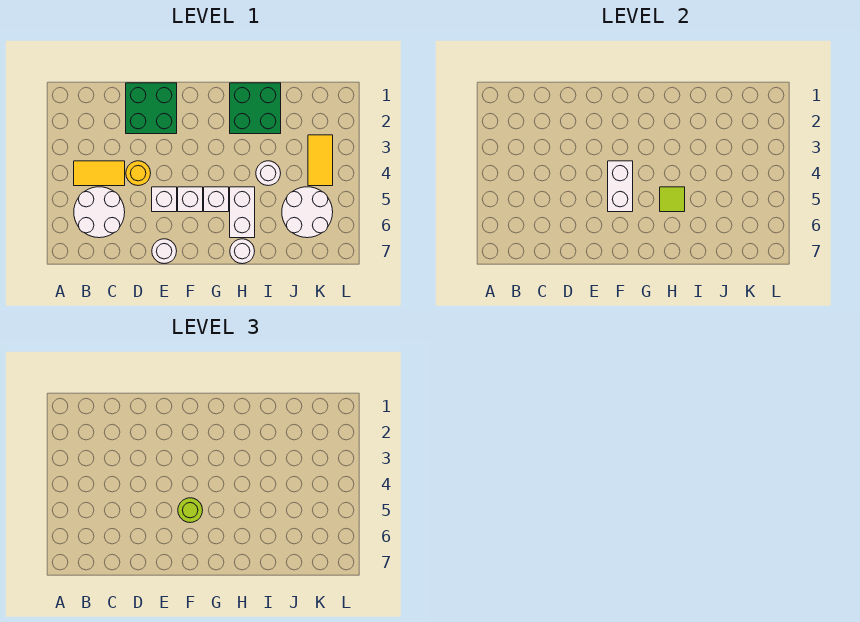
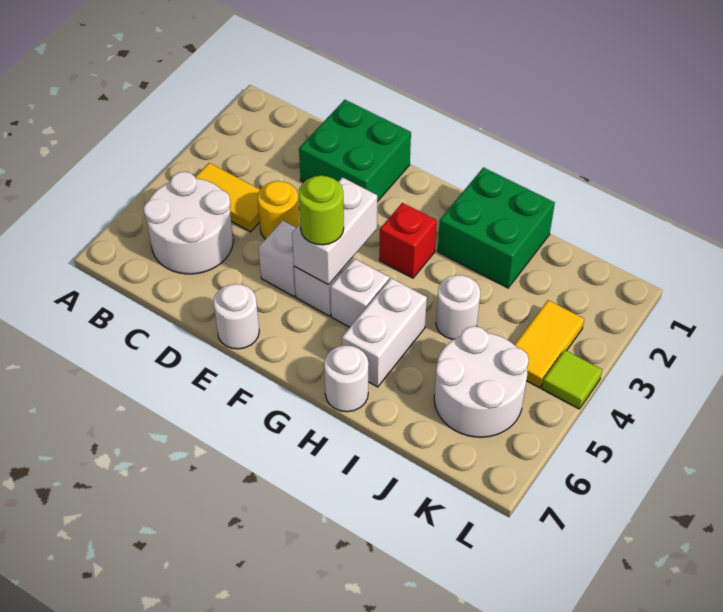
none -> red brick G3 level 1
lime tile H5 level 2 -> lime tile L4 level 1

